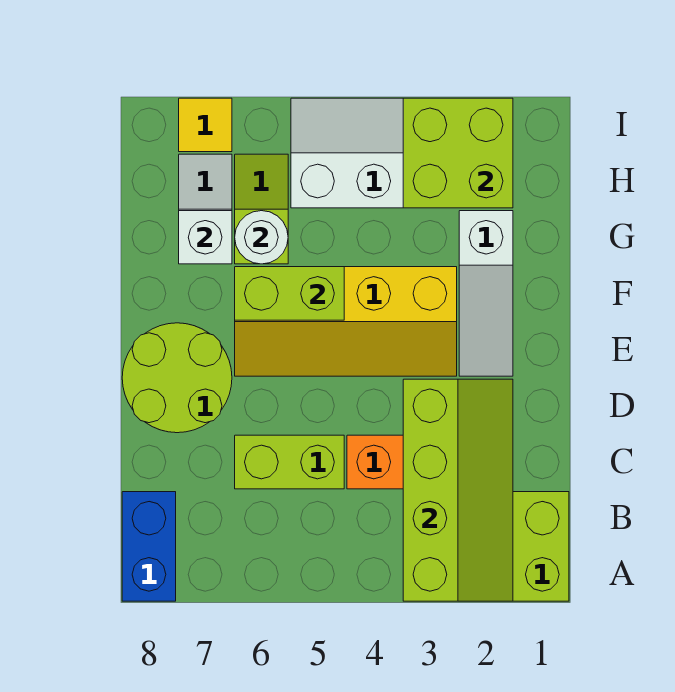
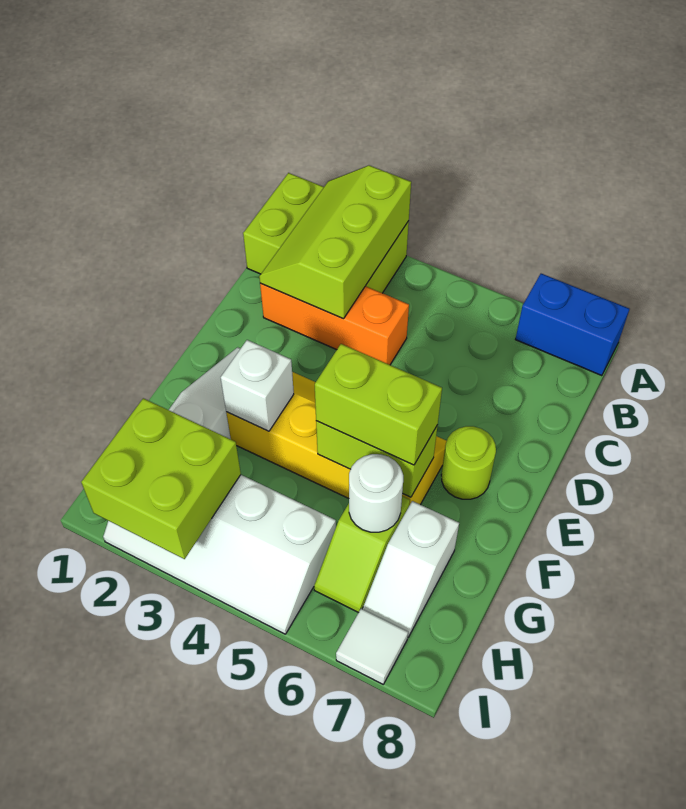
lime slope A2:D3 level 2 top 3 -> lime slope A2:C3 level 2 top 3
blue brick A8:B8 level 1 -> blue brick A7:A8 level 1
lime brick C5:C6 level 1 -> lime brick F5:F6 level 3
lime round brick D7:E8 level 1 -> lime round brick E7 level 1
white brick G7 level 2 -> white brick F3 level 2
yellow tile I7 level 1 -> white tile I7 level 1

